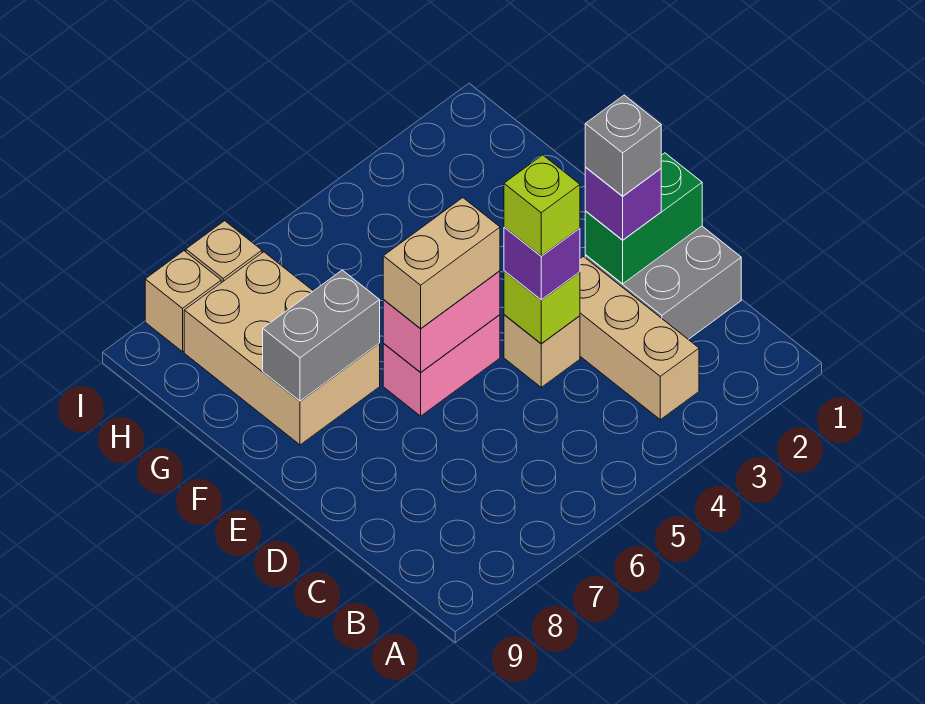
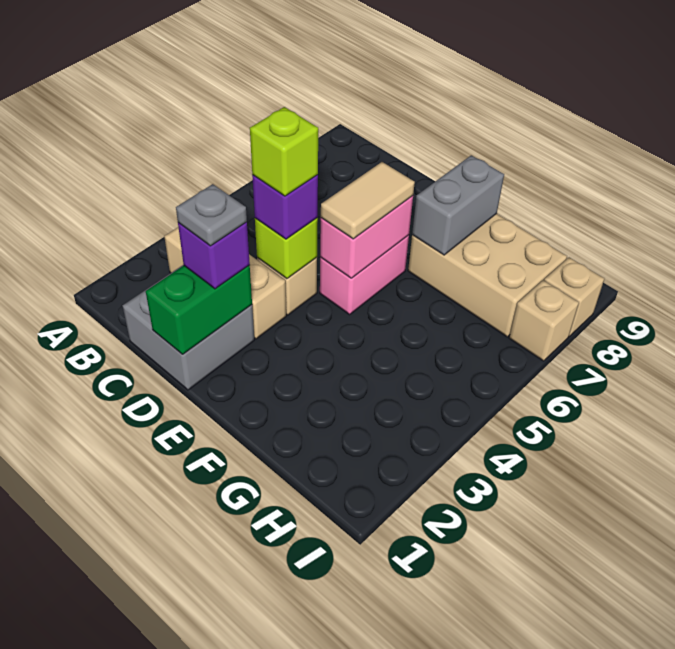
grey brick D2 level 4 -> grey plate D2 level 4
tan brick E5:E6 level 3 -> tan tile E5:E6 level 3

